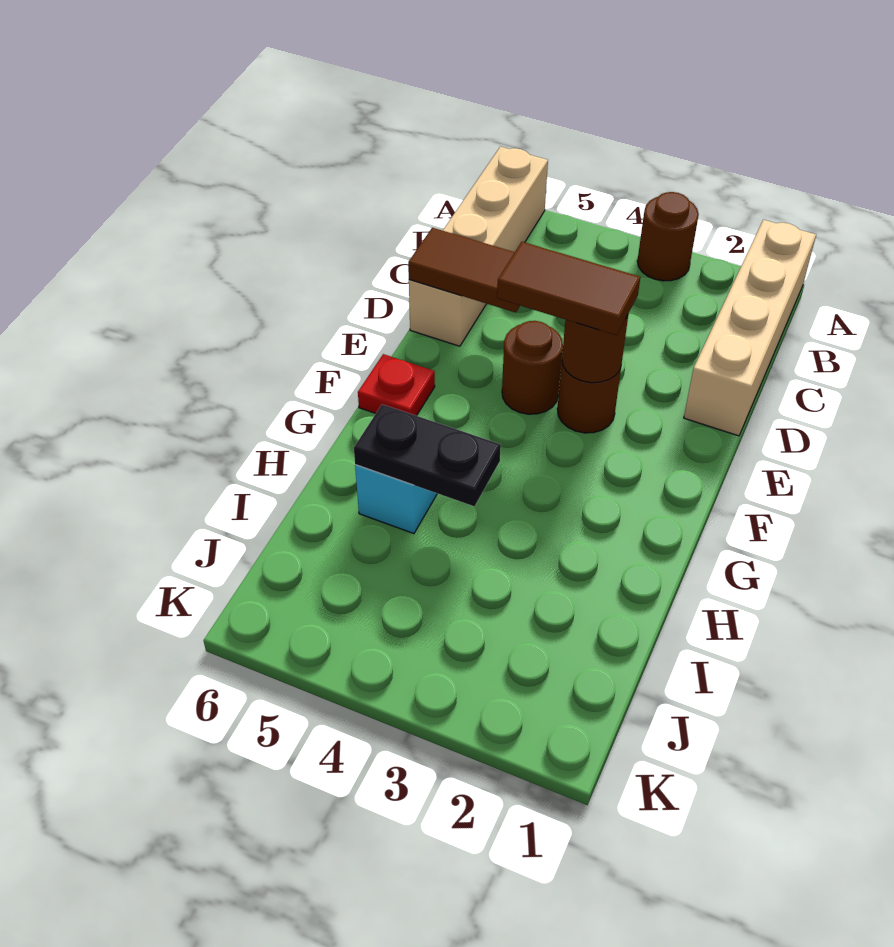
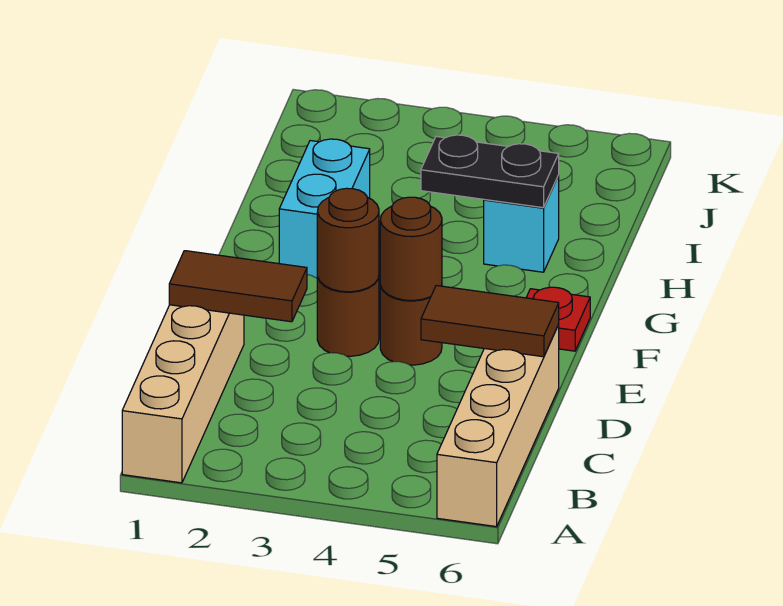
brown round brick A3 level 1 -> brown round brick E4 level 2
brown tile E3:E4 level 3 -> brown tile D1:D2 level 2
none -> cyan brick G2:H2 level 1

